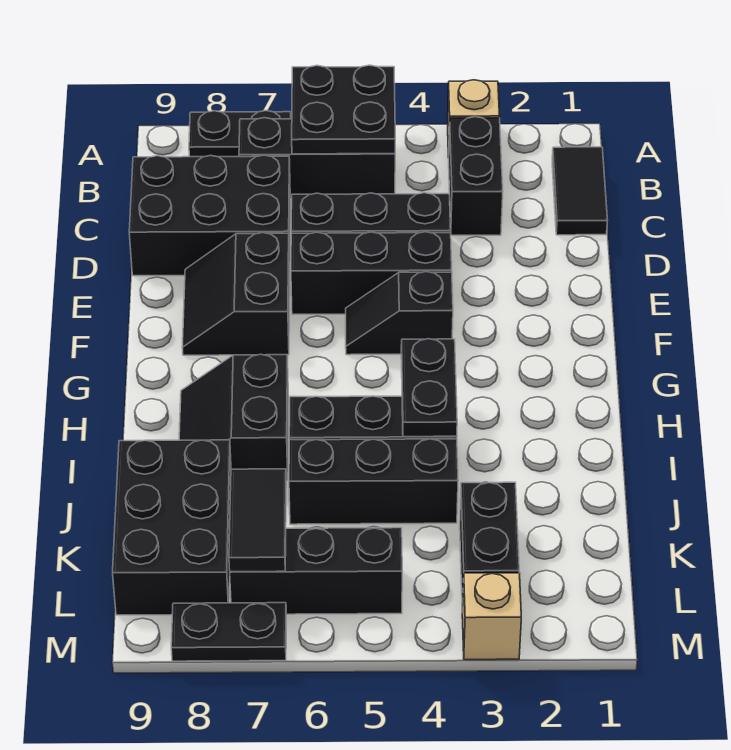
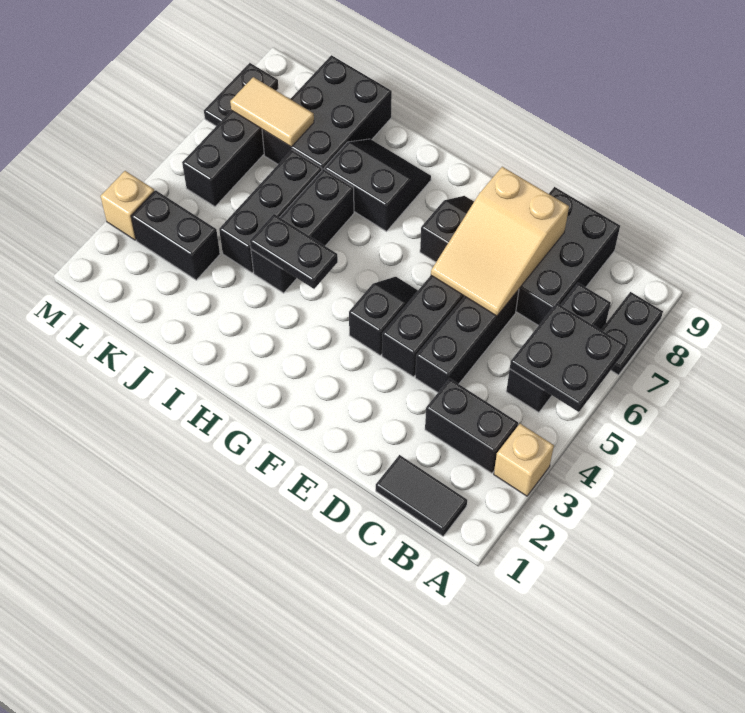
none -> tan slope D6:E8 level 2 top 8
black brick J8:L9 level 1 -> black brick J7:K9 level 1
black tile K7:L7 level 2 -> tan tile K7:L7 level 2

